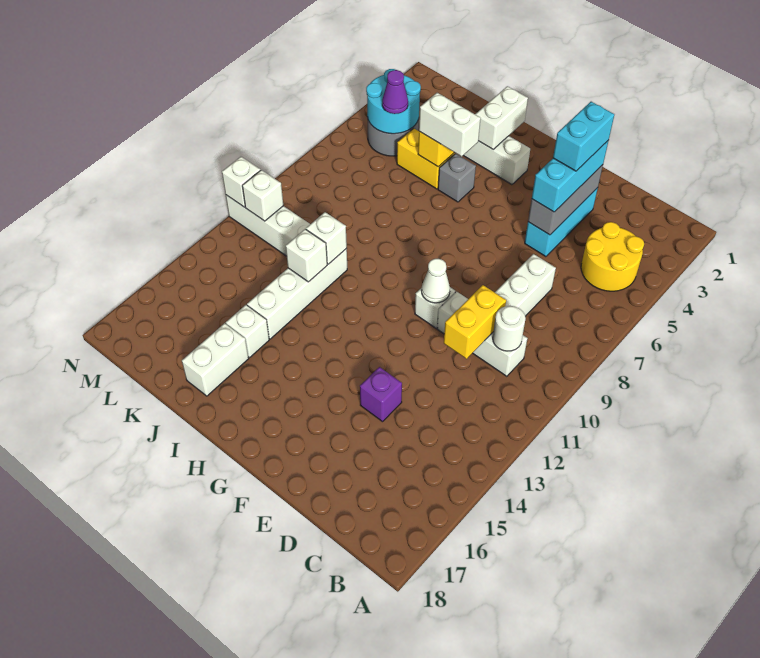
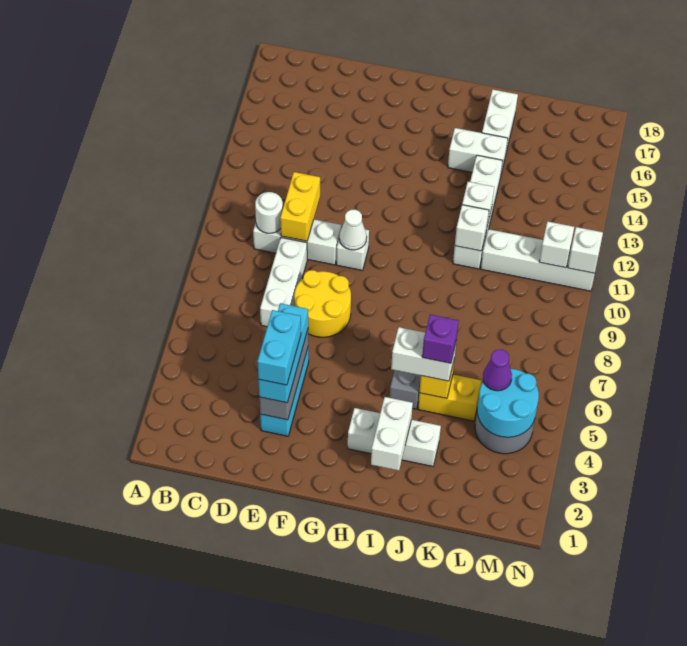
yellow round brick B4:C5 level 1 -> yellow round brick E7:F8 level 1
purple brick E14 level 1 -> purple brick J5 level 4
white brick J15 level 1 -> white brick I15:J15 level 1

